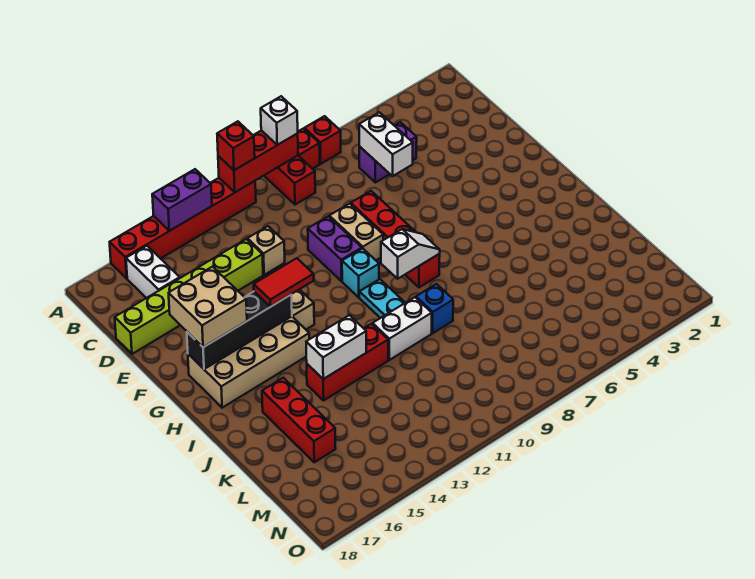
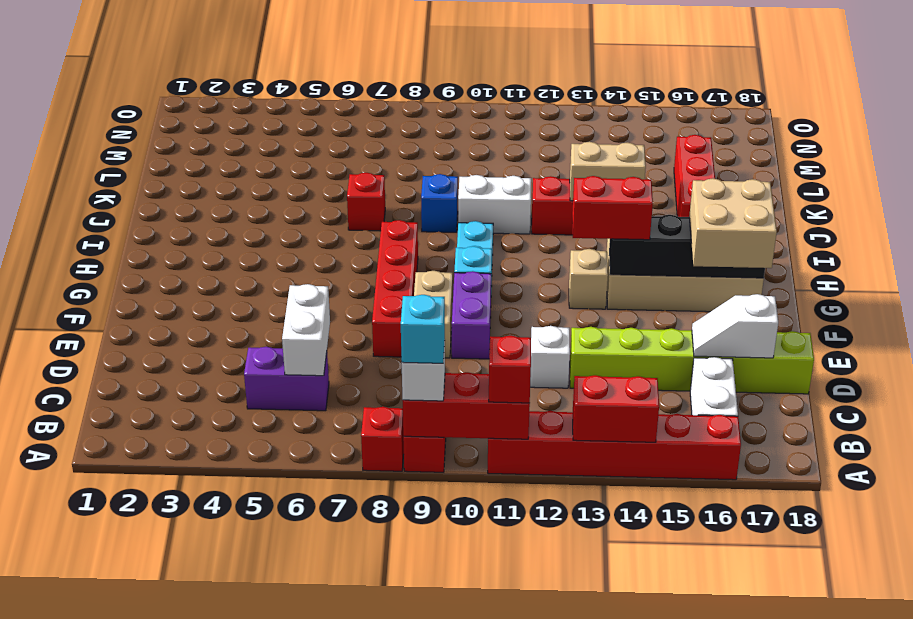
red brick A7 level 1 -> red brick J7 level 1
none -> cyan brick A9 level 4
purple brick A13:A14 level 2 -> red brick A13:A14 level 2
tan brick D12 level 1 -> white brick D12 level 1
red tile G13:G14 level 3 -> red brick G13:G14 level 3
white slope H8:H9 level 2 top 9 -> white slope D16:D17 level 2 top 17
white brick J13:J14 level 2 -> tan brick J13:J14 level 2

